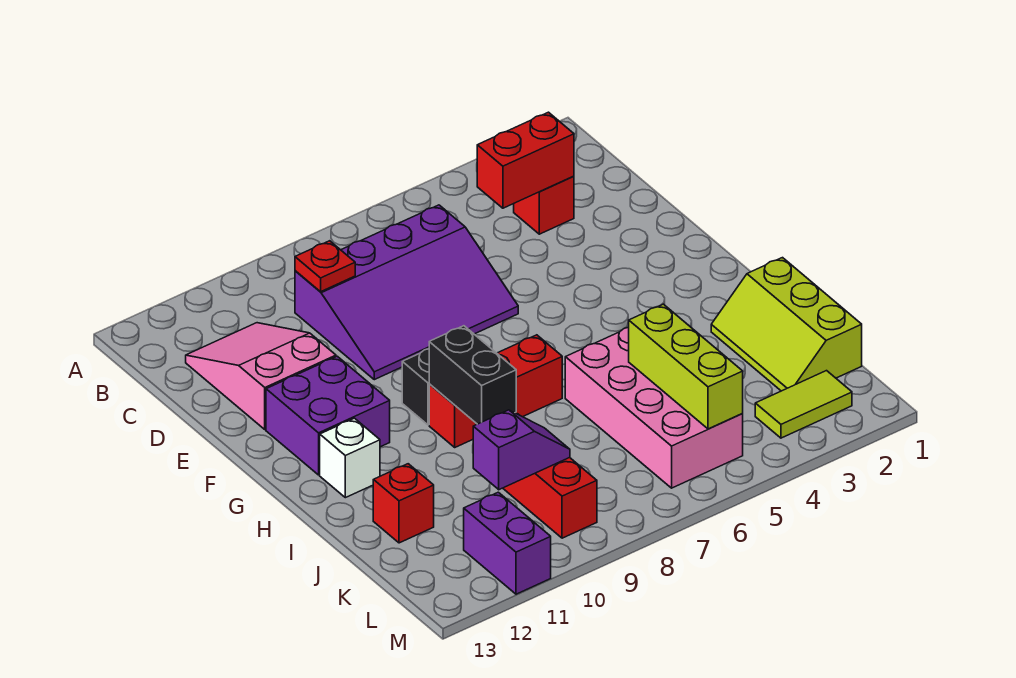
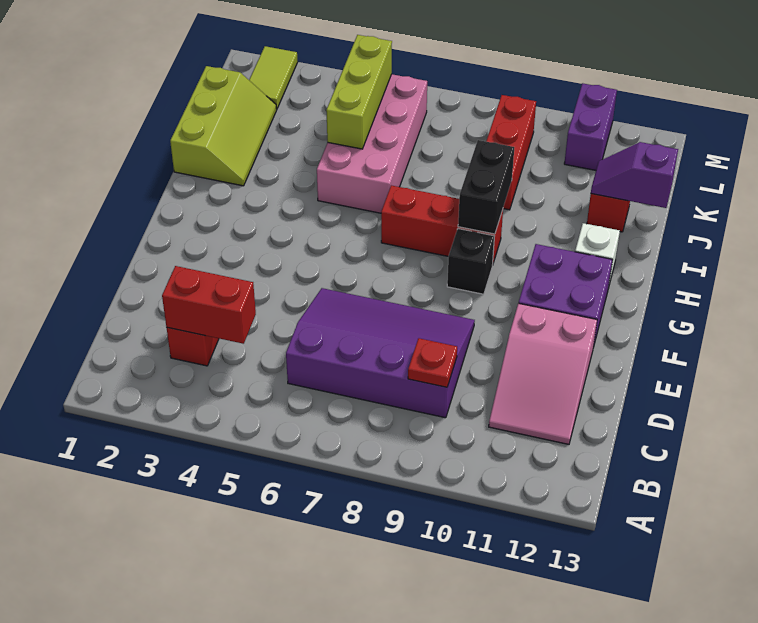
purple slope K9:K10 level 2 top 10 -> purple slope J12:J13 level 2 top 13
lime tile L2:L3 level 1 -> lime tile L2:M2 level 1

